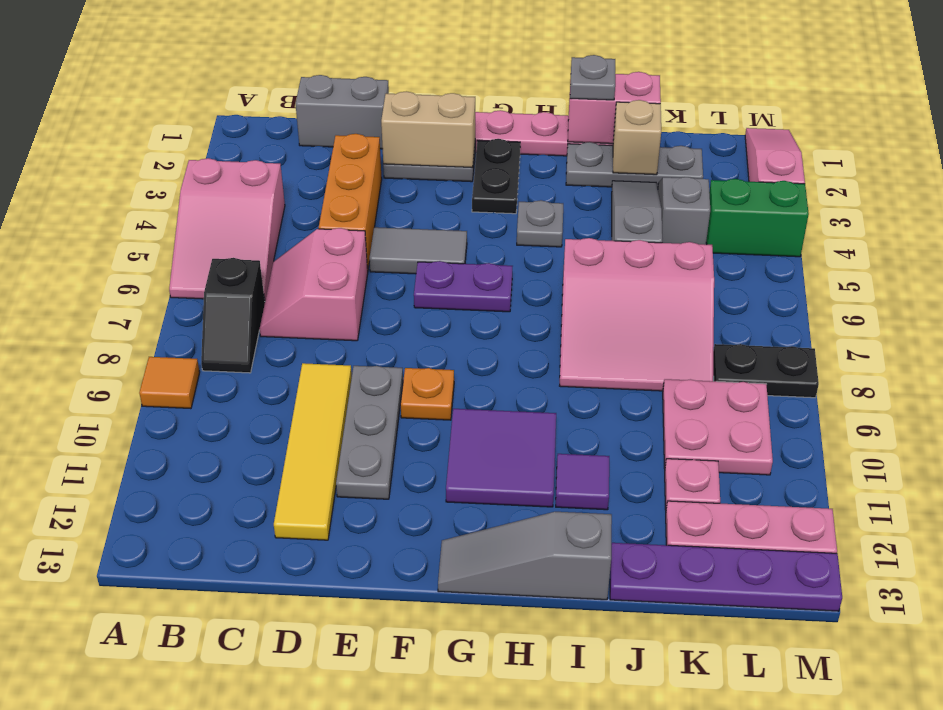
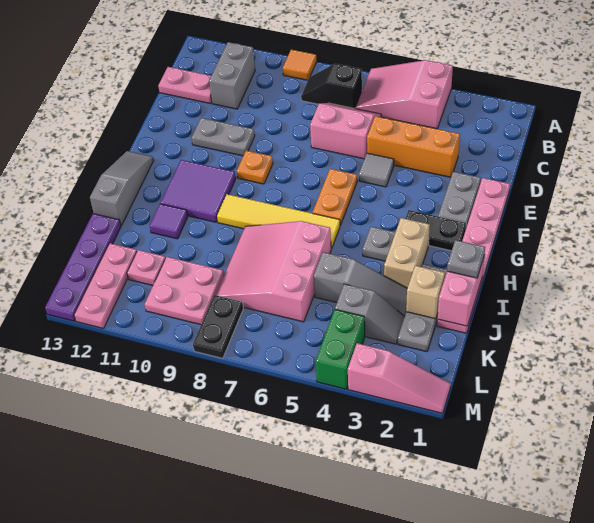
grey brick C1:D1 level 1 -> grey brick B11:C11 level 1
none -> pink plate C12:C13 level 1
yellow tile D9:D12 level 1 -> yellow tile H6:H9 level 1
tan brick E2:F2 level 2 -> tan brick H3:I3 level 1
grey tile E5:F5 level 1 -> grey tile E5 level 1
grey plate E9:E11 level 1 -> grey plate E10:E11 level 1
purple plate F6:G6 level 1 -> orange plate F6:G6 level 1

